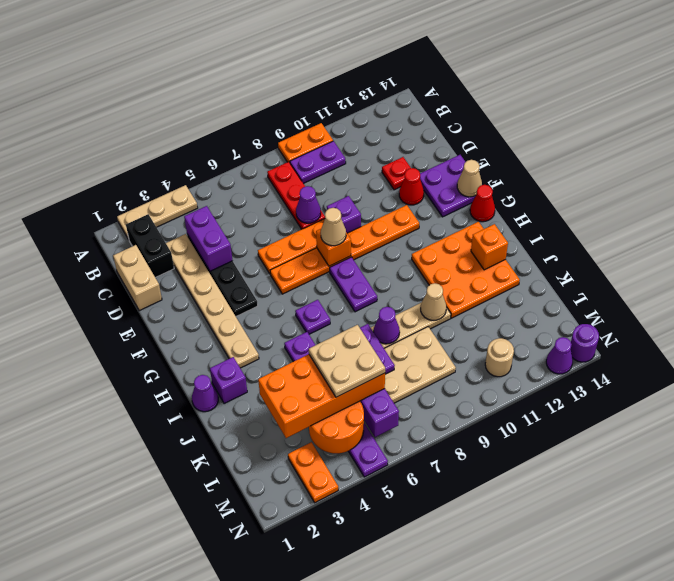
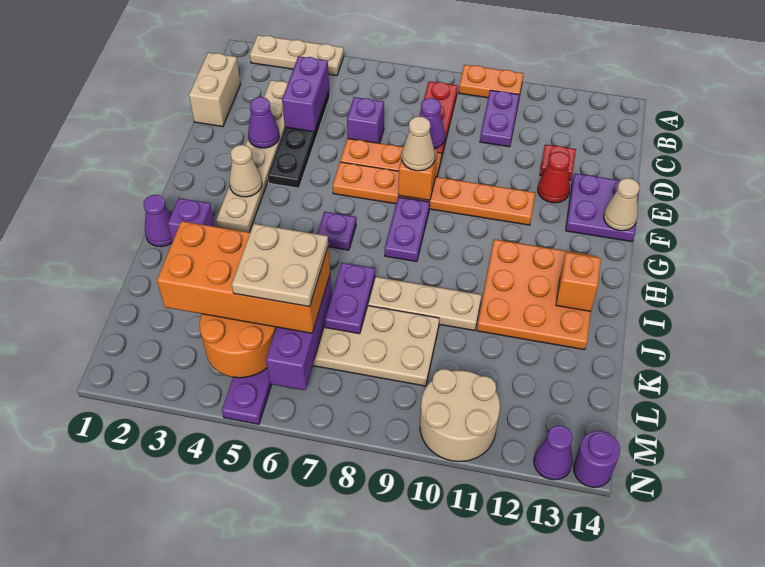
black brick B2:C2 level 1 -> none
purple plate B9:B10 level 1 -> purple plate B10:C10 level 1
purple brick E9 level 1 -> purple brick D6 level 1
red cone G14 level 1 -> none
purple cone J8 level 2 -> purple cone E3 level 2
tan cone J10 level 2 -> tan cone G3 level 2
orange plate M3:N3 level 1 -> none
tan round brick M11 level 1 -> tan round brick M10:N11 level 1

